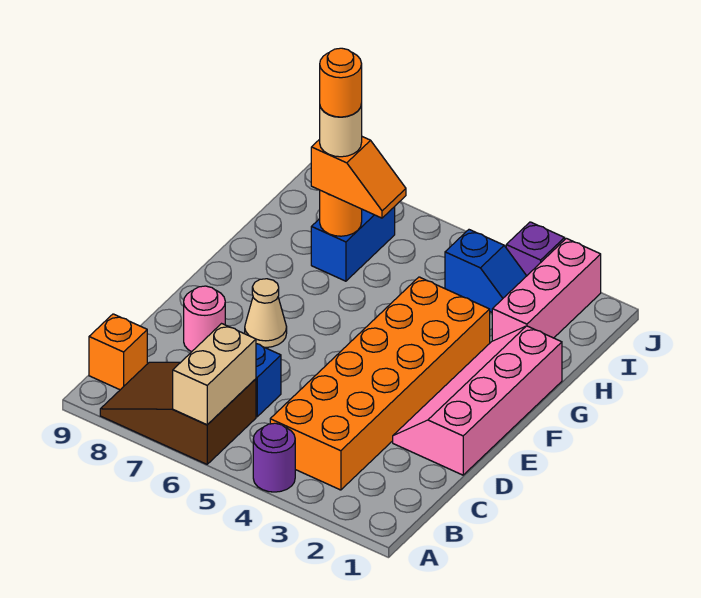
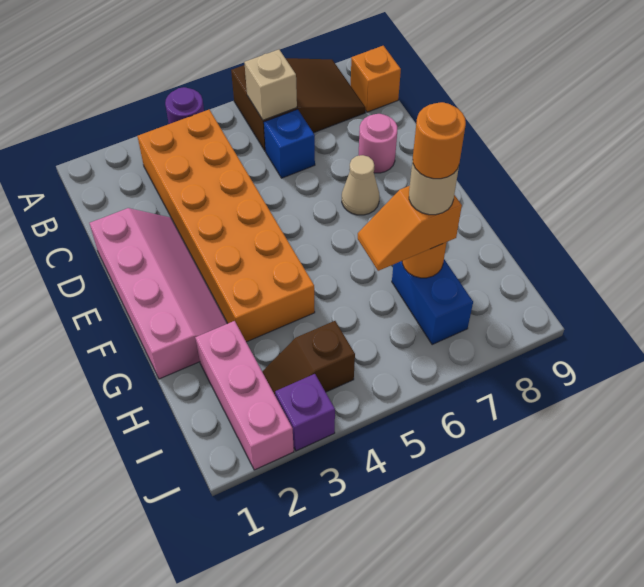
tan brick A6:B6 level 2 -> tan brick B6 level 2
blue slope I3:I4 level 1 top 4 -> brown slope I3:I4 level 1 top 4

